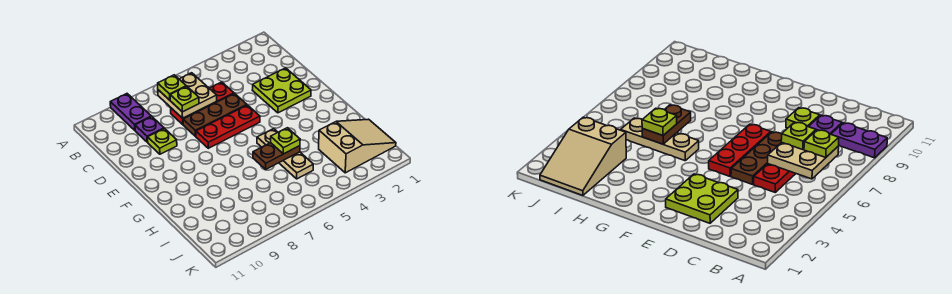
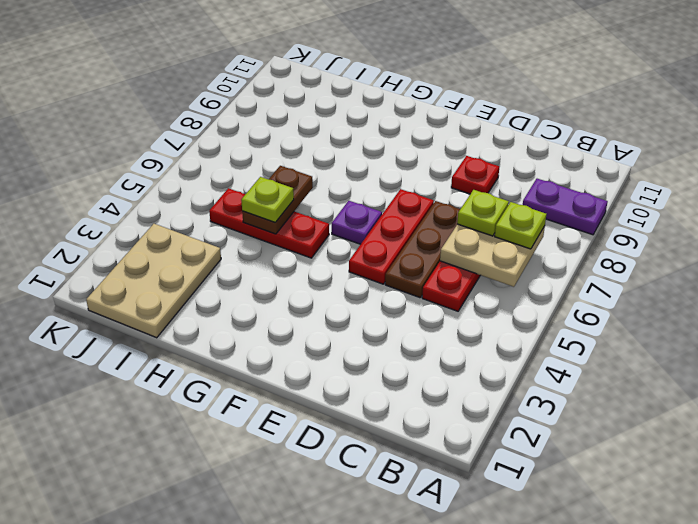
purple plate C9 level 1 -> purple plate F6 level 1
lime plate D2:E3 level 1 -> none
lime plate D9 level 1 -> red plate D9 level 1
tan plate G5:I5 level 1 -> red plate G5:I5 level 1
tan slope I1:J3 level 1 top 3 -> tan plate I1:J3 level 1

